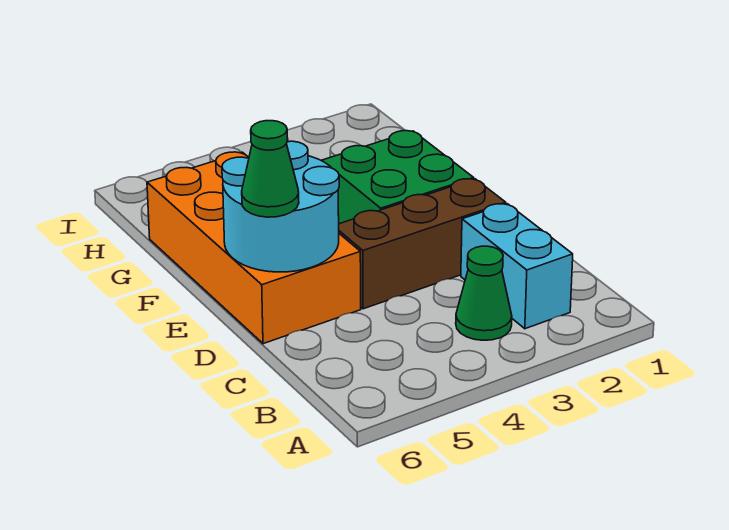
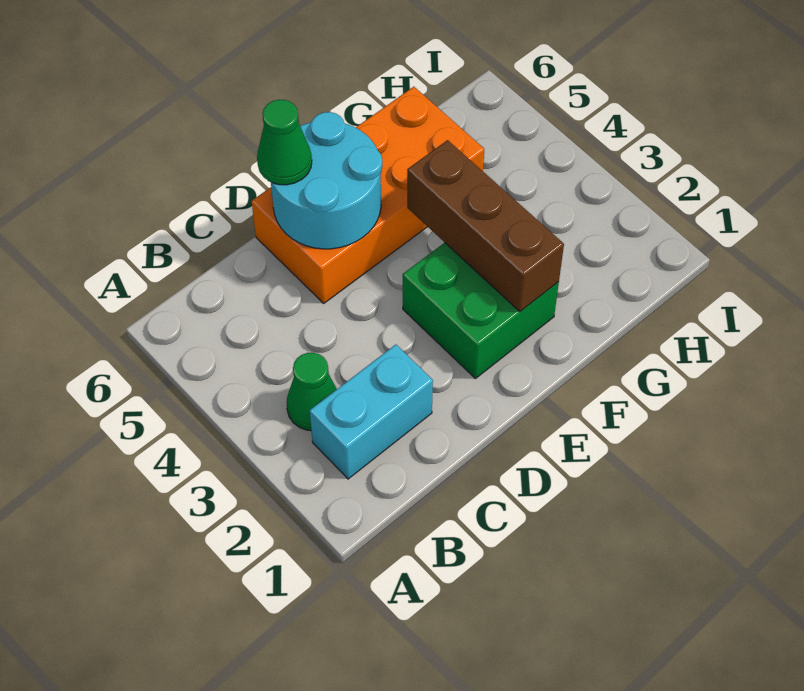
brown brick D2:D4 level 1 -> brown brick F2:F4 level 2

